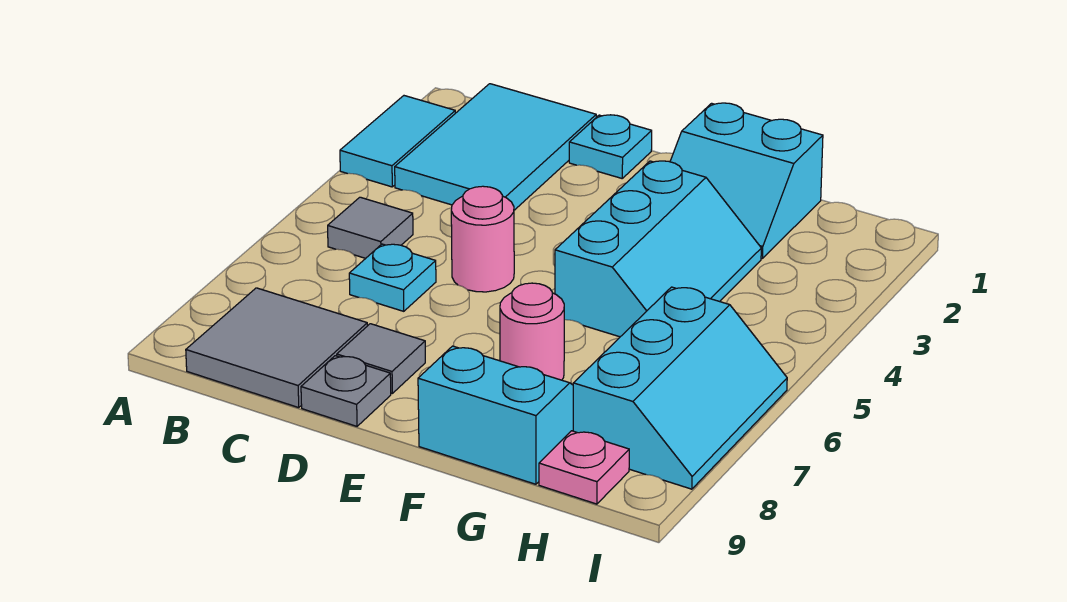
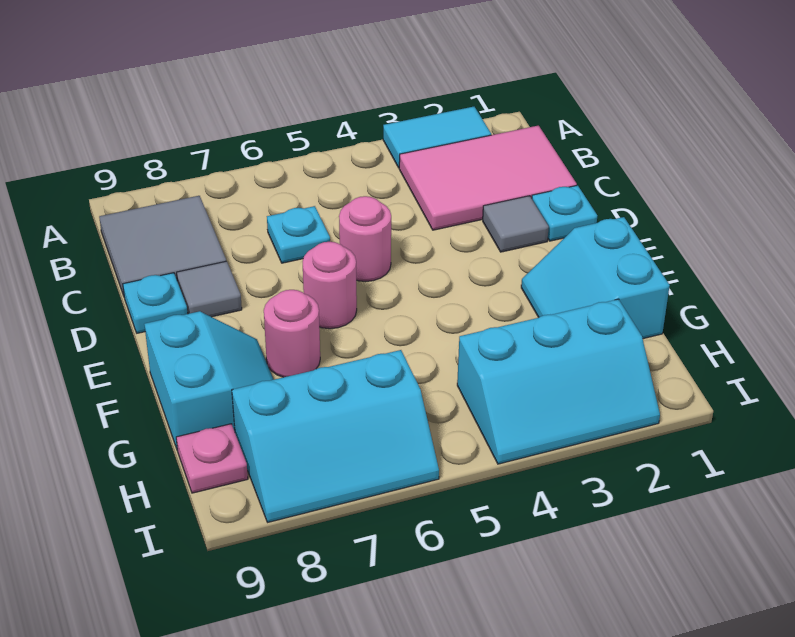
cyan tile B1:C3 level 1 -> pink tile B1:C3 level 1
grey tile B5 level 1 -> grey tile D2 level 1
grey plate D9 level 1 -> cyan plate D9 level 1
none -> pink round brick E6 level 1
cyan slope F3:G5 level 1 top F -> cyan slope H2:I4 level 1 top H

